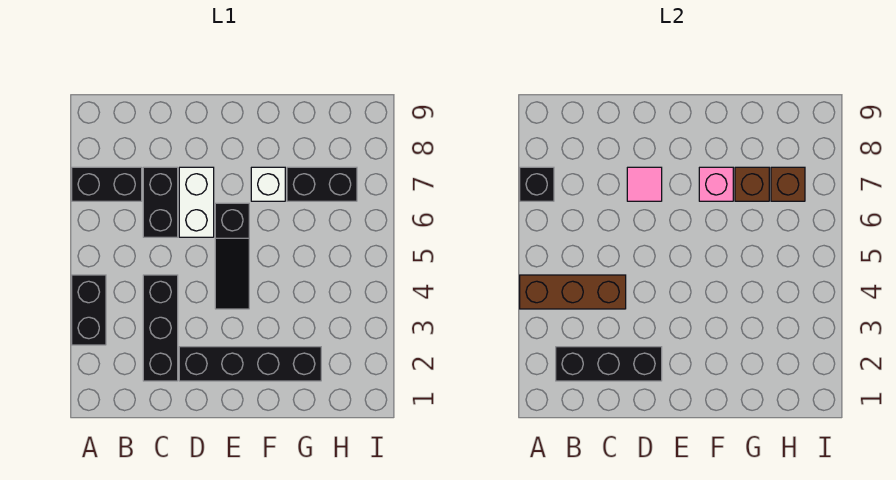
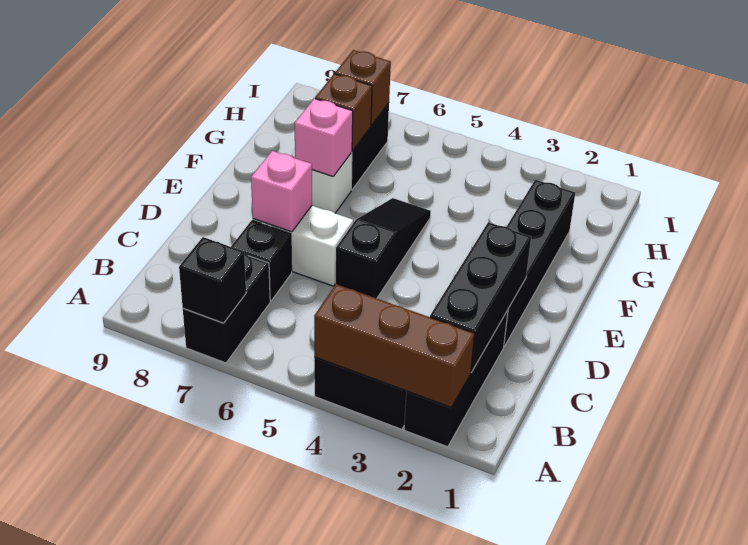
brown brick A4:C4 level 2 -> brown brick A2:A4 level 2
black brick C2:C4 level 1 -> black brick A2:C2 level 1
black brick C6:C7 level 1 -> black brick C7 level 1
pink tile D7 level 2 -> pink brick D7 level 2
black slope E4:E6 level 1 top 6 -> black slope D5:F5 level 1 top D

